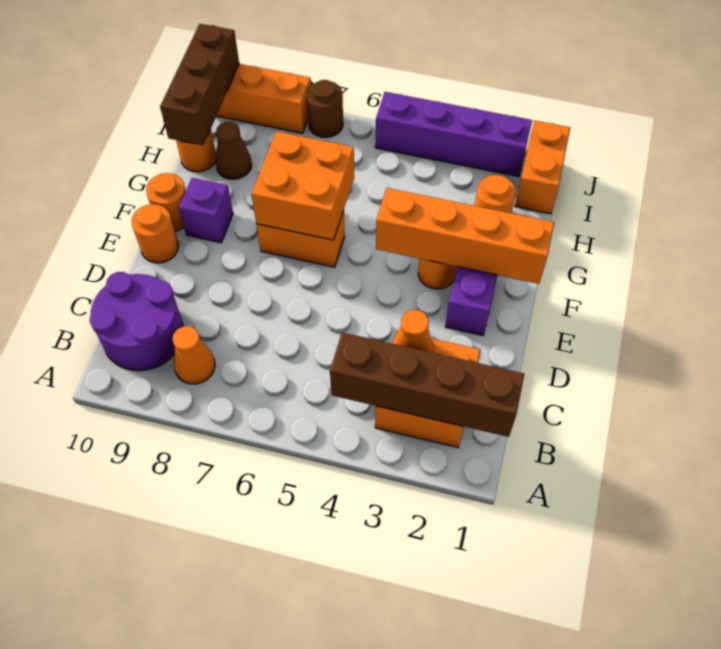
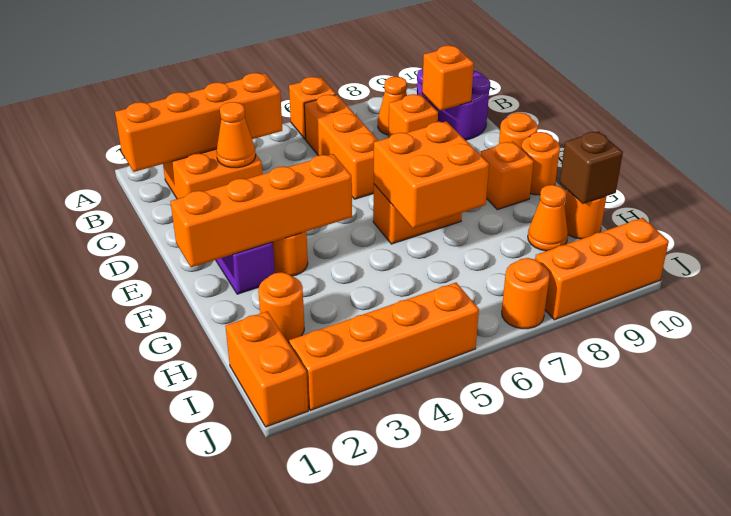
none -> orange brick A6 level 1
brown brick B1:B4 level 2 -> orange brick B1:B4 level 2
none -> orange brick B6:D6 level 1
none -> orange brick C8 level 1
none -> orange brick C9 level 2
purple brick F9 level 1 -> orange brick F9 level 1
brown cone H9 level 1 -> orange cone H9 level 1
brown brick H10:J10 level 2 -> brown brick H10 level 2
purple brick J2:J5 level 1 -> orange brick J2:J5 level 1
brown round brick J7 level 1 -> orange round brick J7 level 1

